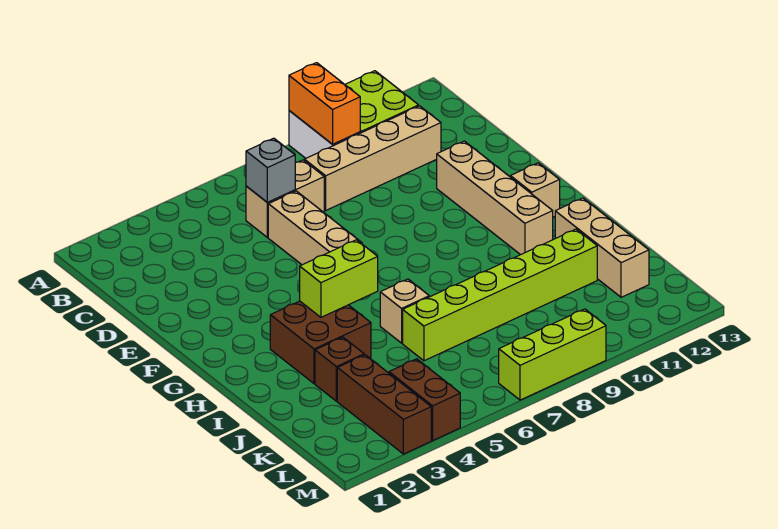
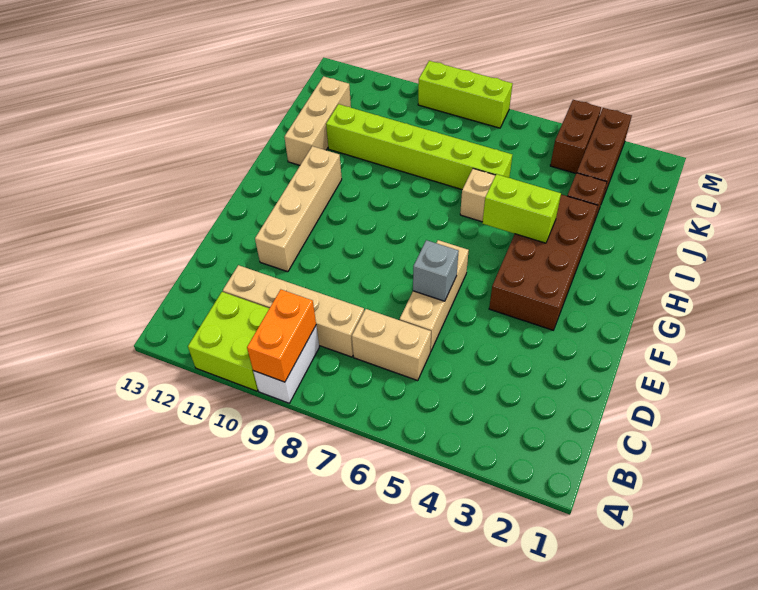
grey brick C6 level 2 -> grey brick E6 level 2
tan brick G12 level 1 -> none
brown brick H3:I4 level 1 -> brown brick F3:I4 level 1

